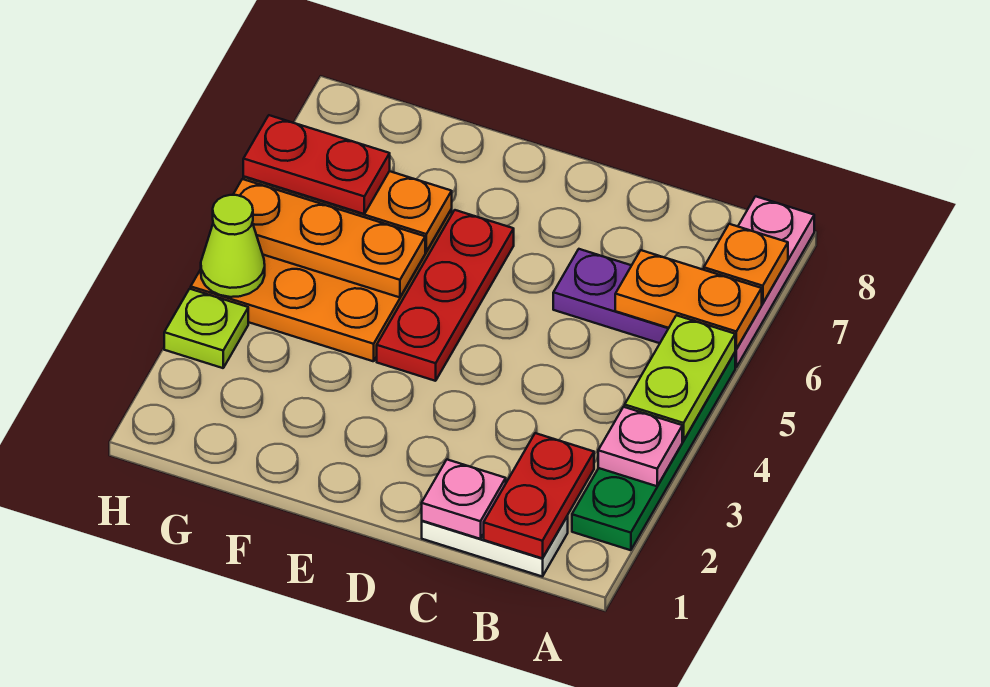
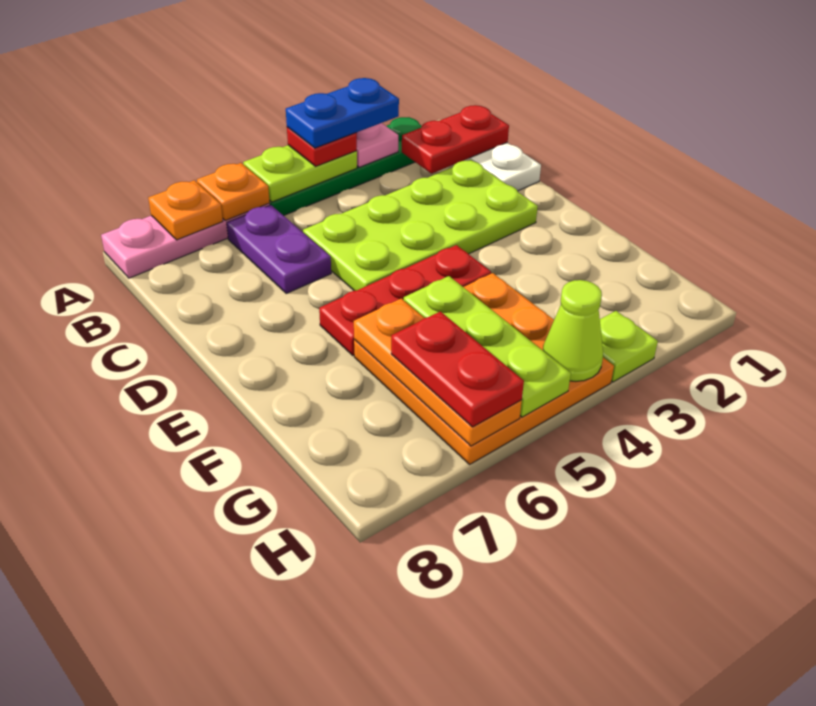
none -> blue plate A3:A4 level 4
none -> red plate A4 level 3
orange plate A6:B6 level 2 -> orange plate A6 level 2
pink plate C1 level 2 -> none
none -> lime plate C2:D5 level 1
orange plate F5:H5 level 2 -> lime plate F5:H5 level 2

